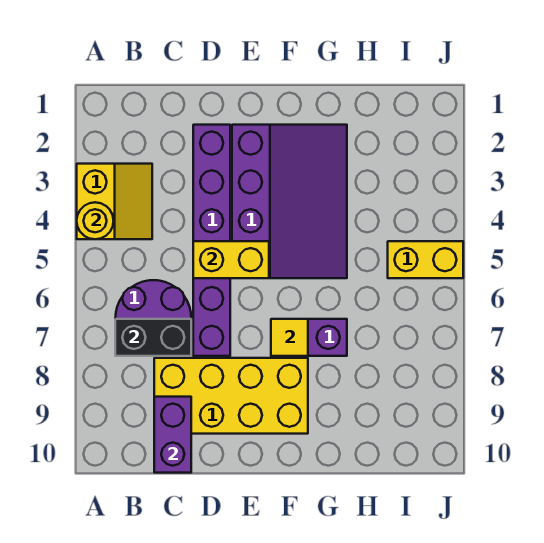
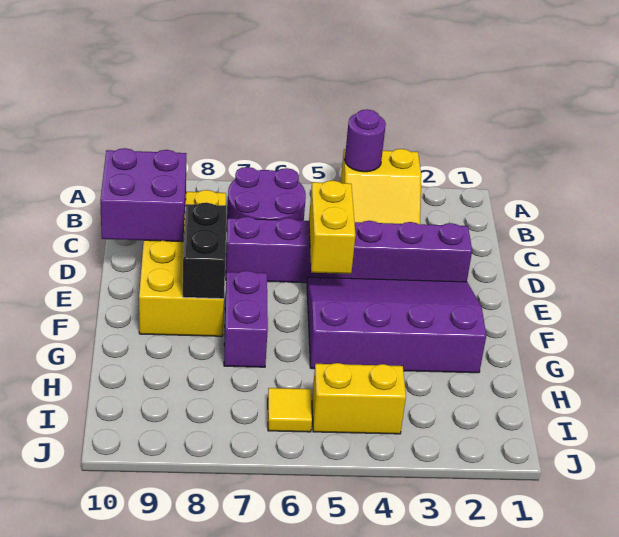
yellow round brick A4 level 2 -> purple round brick A4 level 2
black brick B7:C7 level 2 -> black brick E8:F8 level 2
purple brick C9:C10 level 2 -> purple brick C9:D10 level 2
purple slope E2:G5 level 1 top E -> purple slope E2:G5 level 1 top G
yellow tile F7 level 2 -> yellow tile I6 level 1
yellow brick I5:J5 level 1 -> yellow brick I4:I5 level 1

